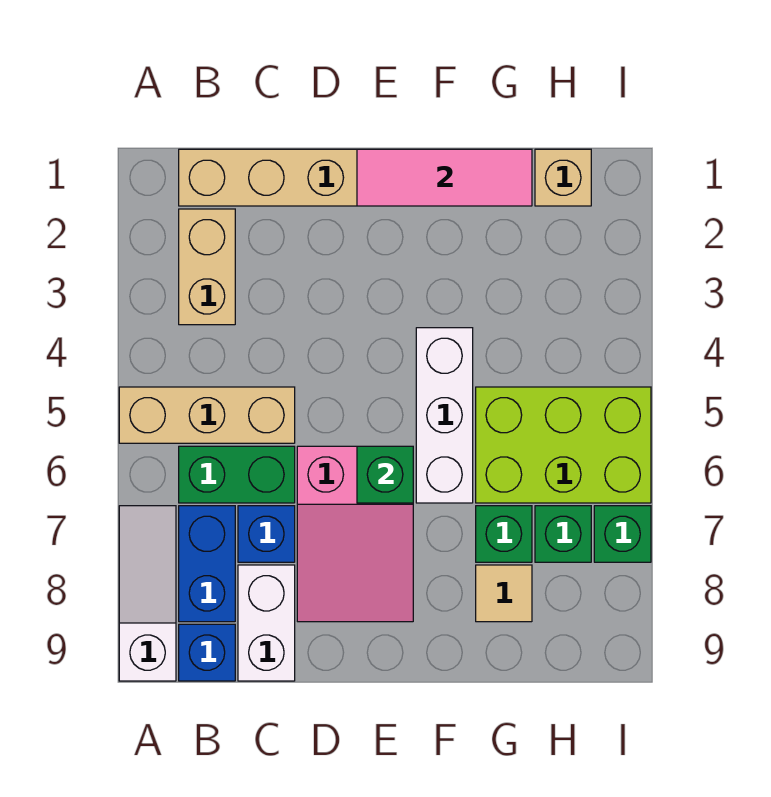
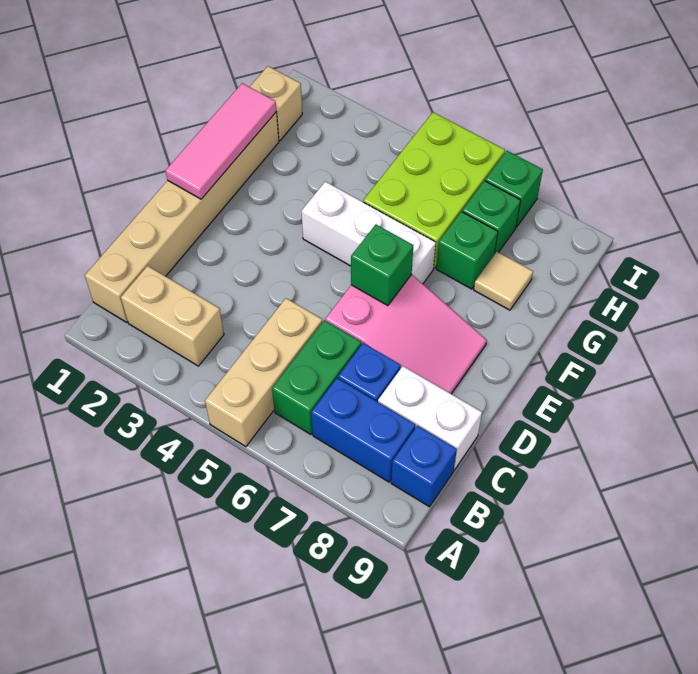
white slope A7:A9 level 1 top 9 -> none

